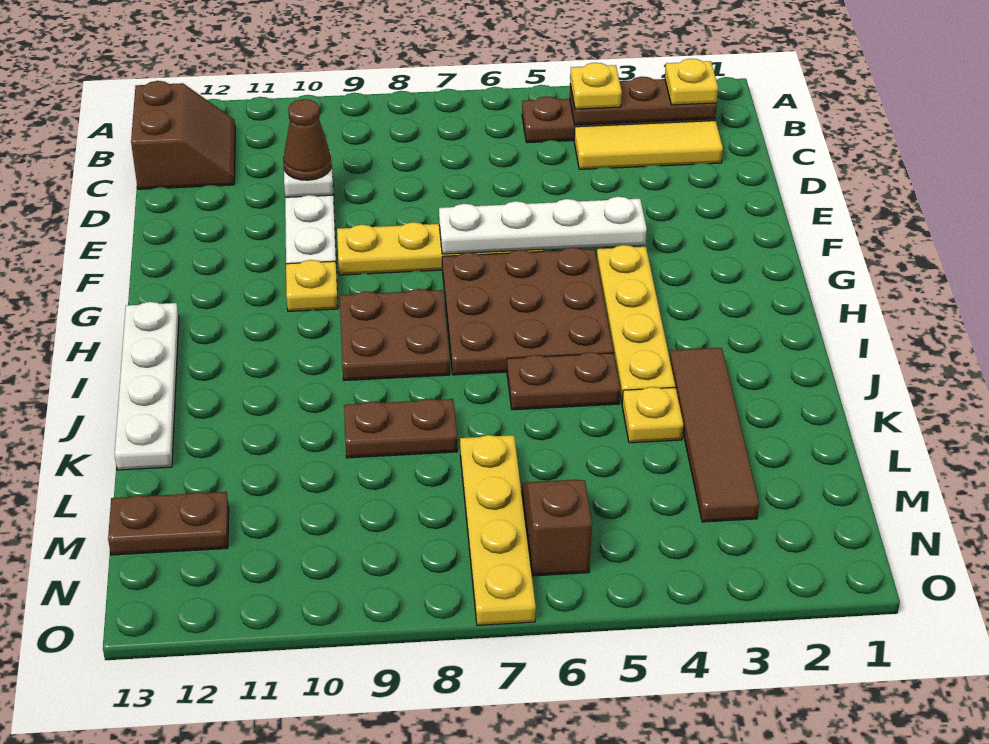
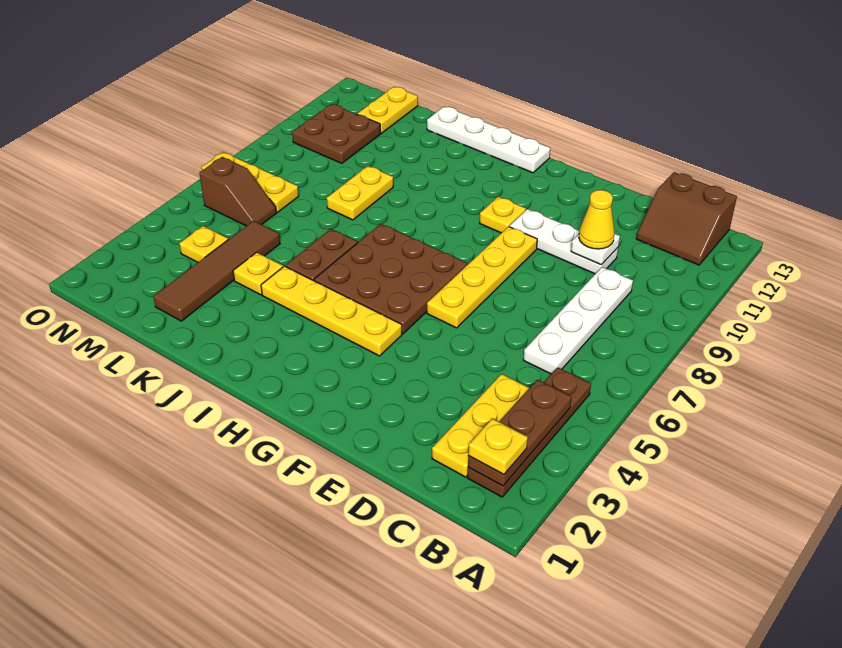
yellow plate B4 level 3 -> yellow plate M4 level 1
yellow tile C2:C4 level 1 -> yellow plate C2:C4 level 1
brown cone D10 level 3 -> yellow cone D10 level 3
white plate F4:F7 level 2 -> white plate C6:C9 level 1
brown plate H8:I9 level 1 -> brown plate M10:N11 level 1
brown tile J3:M3 level 1 -> brown tile L2:L5 level 1
brown plate K8:K9 level 1 -> yellow plate K8:K9 level 1
yellow plate L7:O7 level 1 -> yellow plate M7:O7 level 1
brown plate M12:M13 level 1 -> yellow plate M12:M13 level 1

